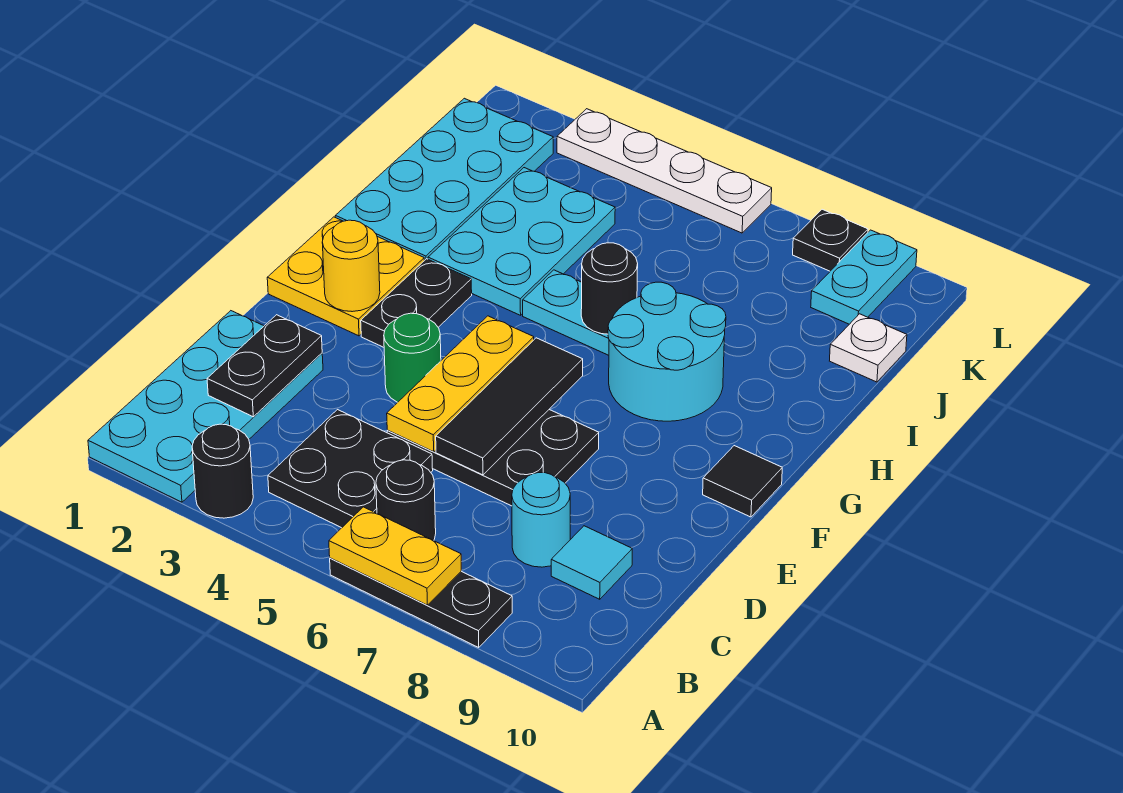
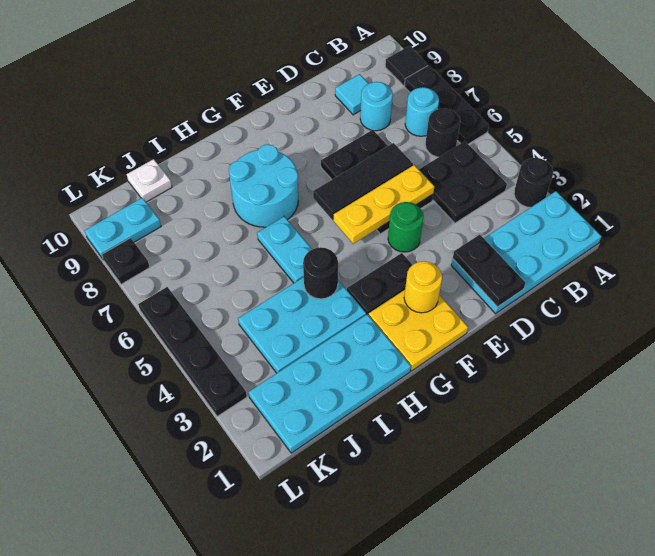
yellow plate A6:A7 level 2 -> none
none -> cyan round brick B7 level 1
black plate C2:D2 level 2 -> black plate D1:D2 level 2
black tile F10 level 1 -> black tile A9 level 1
black round brick H6 level 2 -> black round brick H4 level 2
white plate L3:L6 level 1 -> black plate L3:L6 level 1

